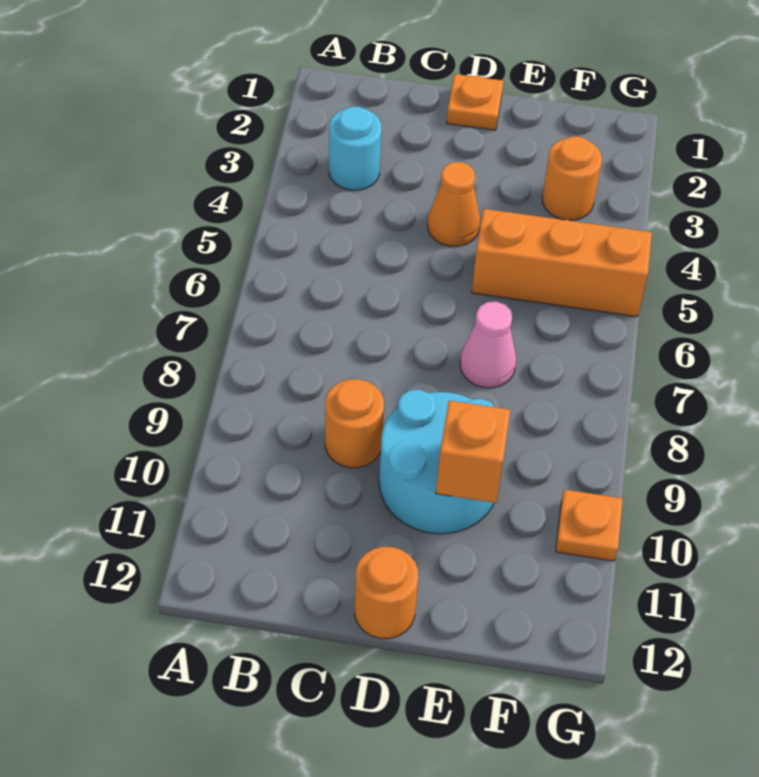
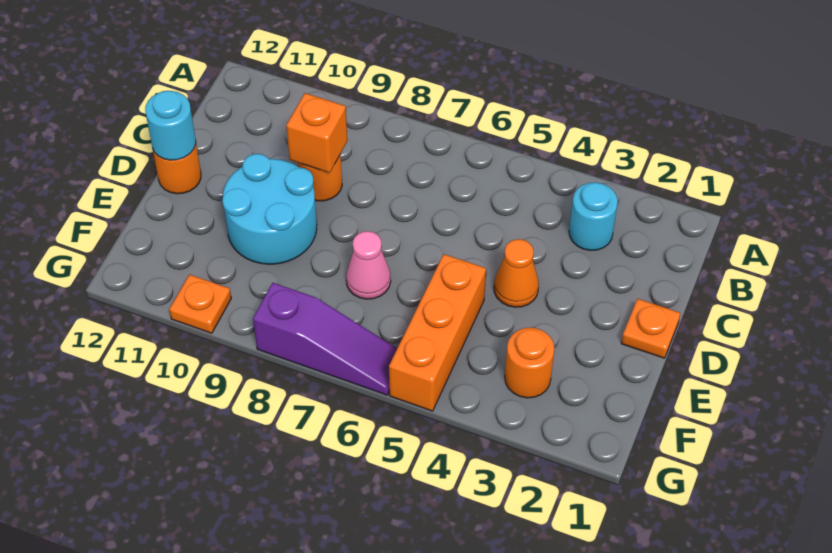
none -> cyan round brick D12 level 2
orange brick E10 level 2 -> orange brick C9 level 2
none -> purple slope G6:G8 level 1 top 8

